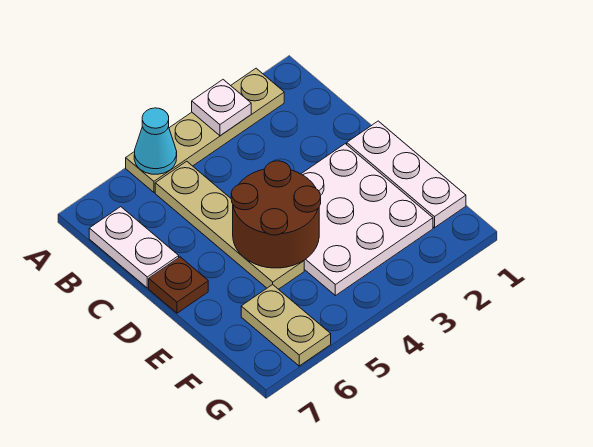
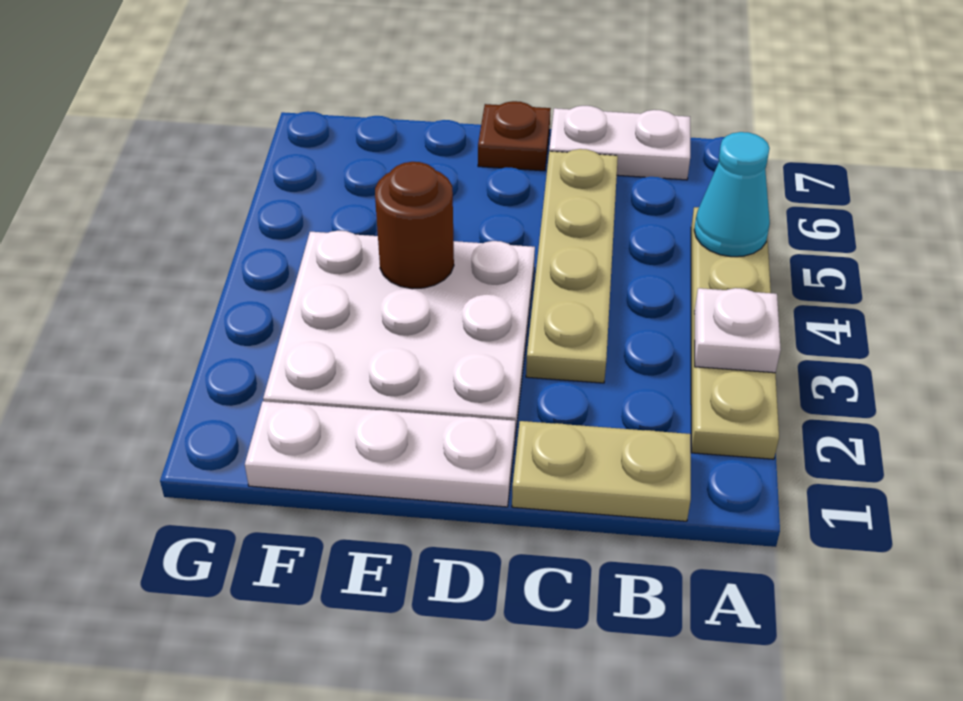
tan plate B5:E5 level 1 -> tan plate C3:C6 level 1
brown round brick D4:E5 level 2 -> brown round brick E4 level 2
tan plate F6:G6 level 1 -> tan plate B1:C1 level 1

